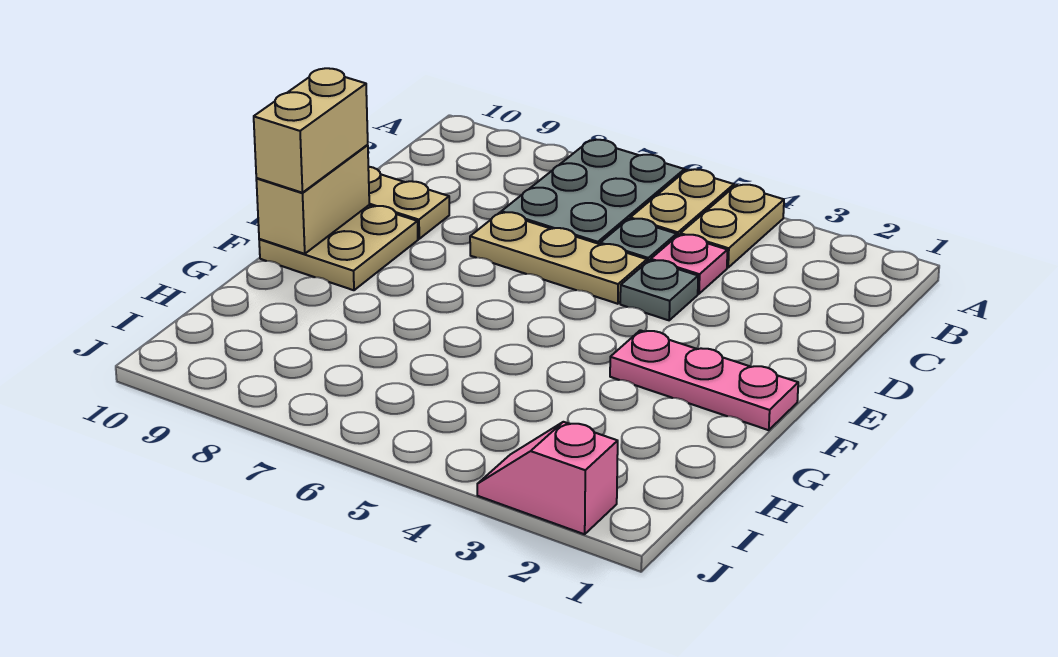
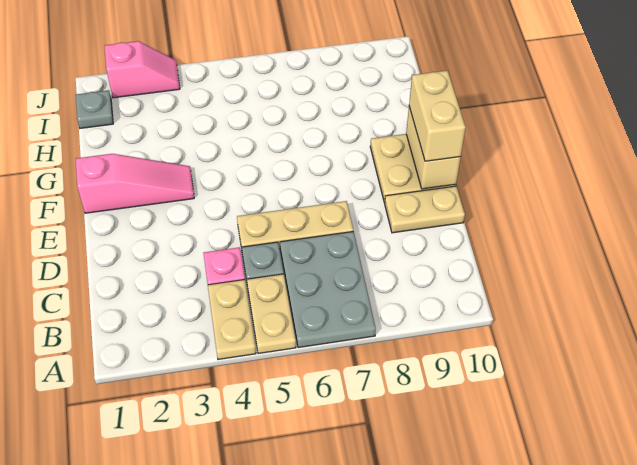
grey plate D4 level 1 -> grey plate I1 level 1
pink plate F1:F3 level 1 -> pink slope F1:F3 level 1 top 1

